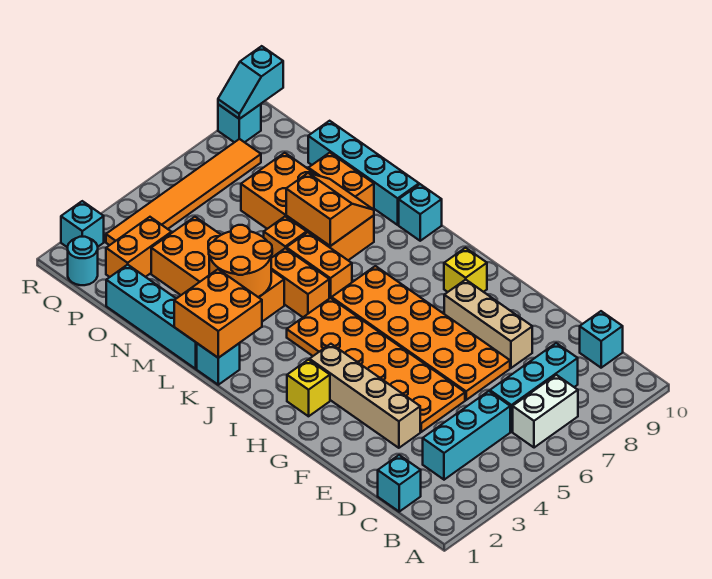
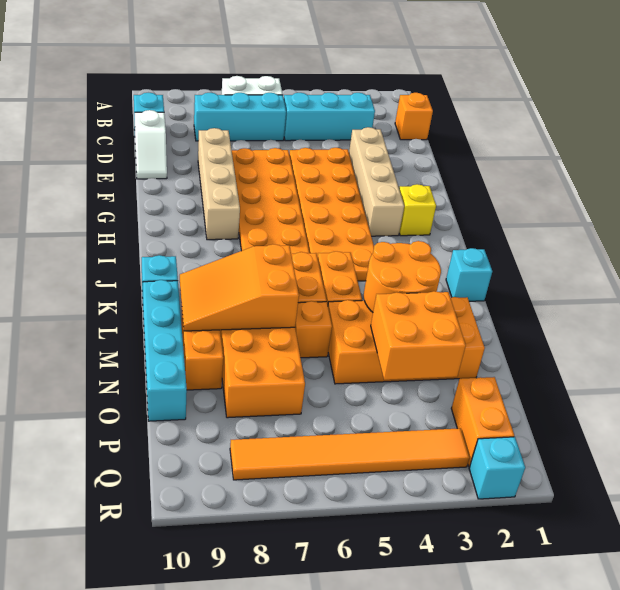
cyan brick C1 level 1 -> orange brick C1 level 1
none -> white slope D10:E10 level 1 top D
tan brick E8:G8 level 1 -> tan brick E8:H8 level 1
yellow brick H9 level 1 -> none
orange brick K1:L2 level 2 -> orange brick N3:O4 level 2
cyan brick L1:O1 level 1 -> none
orange brick L3:O4 level 1 -> orange brick M2:N5 level 1
orange slope L7:M8 level 2 top 7 -> orange slope L7:M9 level 2 top 7
orange brick P2:P3 level 1 -> orange brick P2:Q2 level 1
cyan round brick Q1 level 1 -> none
cyan brick R9 level 1 -> none
cyan slope R9:R10 level 2 top 10 -> none

